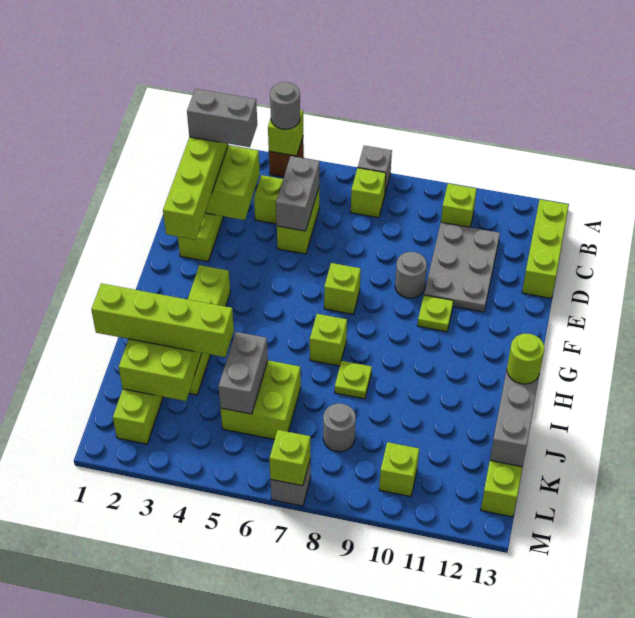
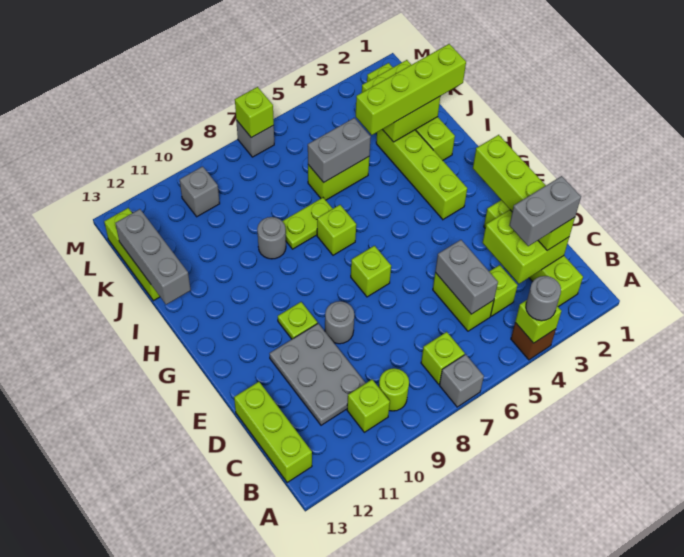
lime plate I8 level 1 -> lime plate I7:I8 level 1
lime round brick I13 level 3 -> lime round brick B9 level 1
lime brick J5:K6 level 1 -> lime brick J5:J6 level 1
grey brick J5:K5 level 2 -> grey brick J5:J6 level 2
grey round brick K8 level 1 -> grey round brick I9 level 1
lime brick L10 level 1 -> grey brick L10 level 1

